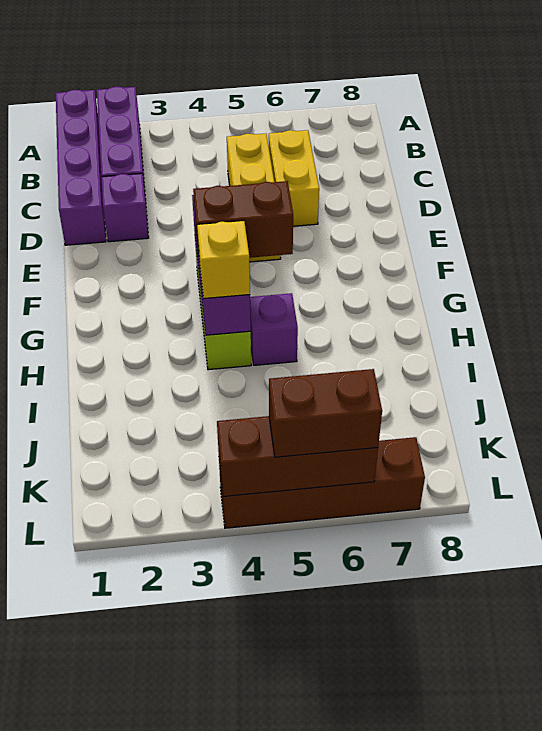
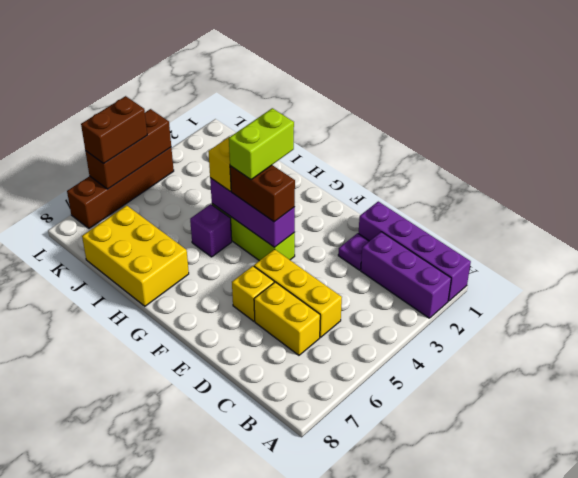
purple brick D2 level 1 -> purple plate D2 level 1
none -> yellow brick E6 level 1
none -> lime brick G3:G4 level 4
brown brick G4:G5 level 3 -> brown brick F4:G4 level 3
none -> yellow brick H7:J8 level 1

